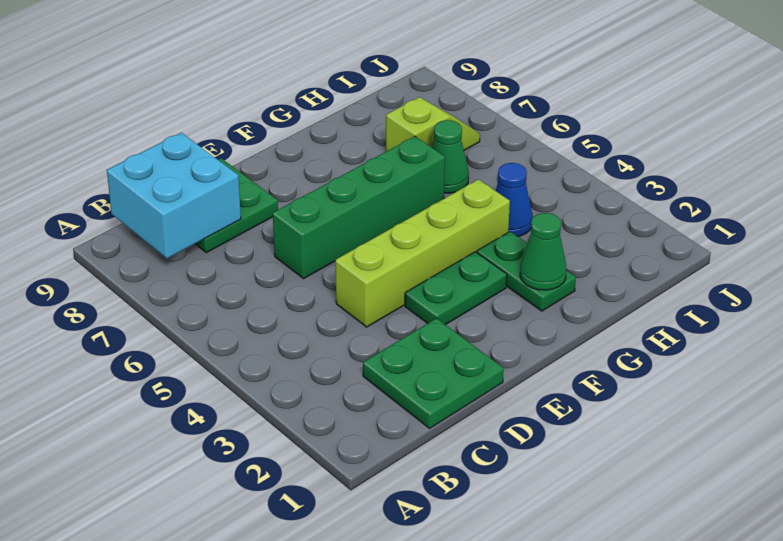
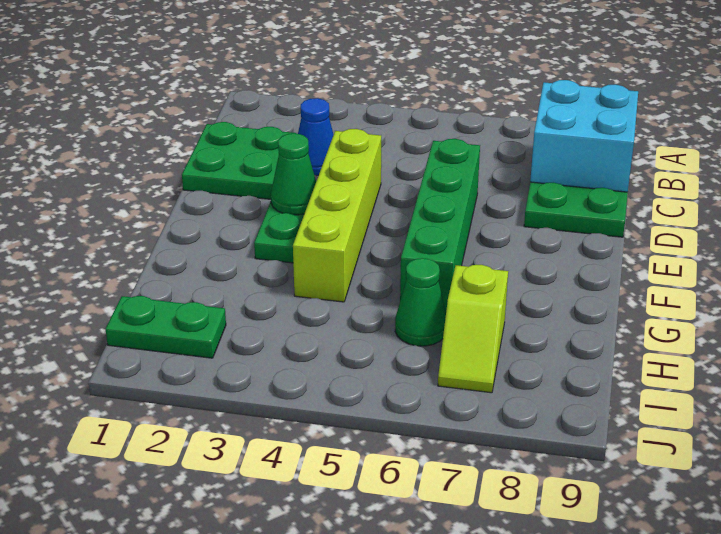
green plate G2:G3 level 1 -> green plate I1:I2 level 1
green cone G2 level 2 -> green cone E3 level 2
blue cone H4 level 1 -> blue cone C3 level 1

